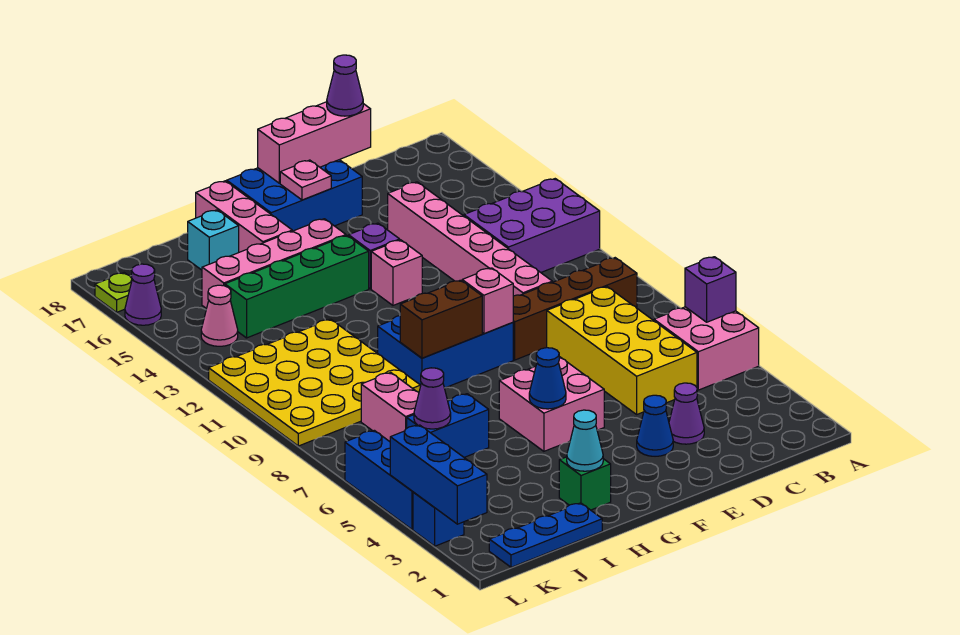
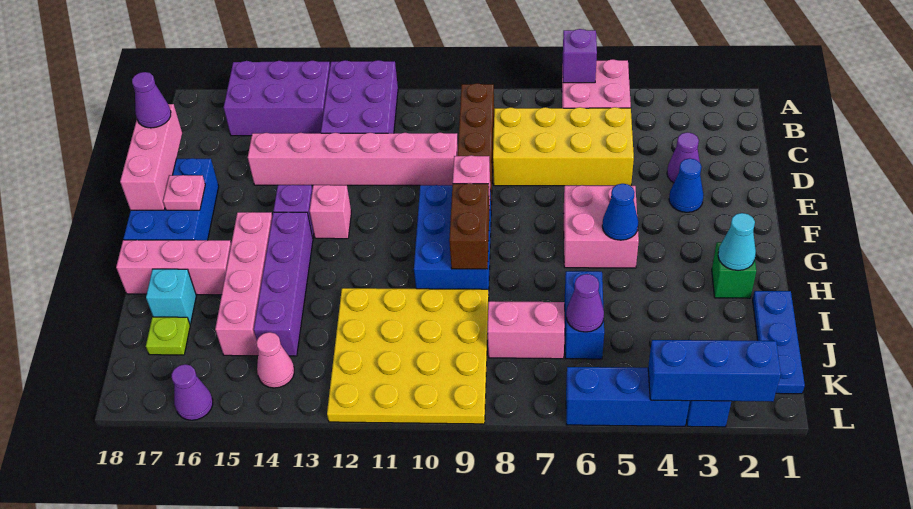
none -> purple brick A14:B16 level 1
green brick G14:J14 level 1 -> purple brick G14:J14 level 1
lime plate L17 level 1 -> lime plate J17 level 1

